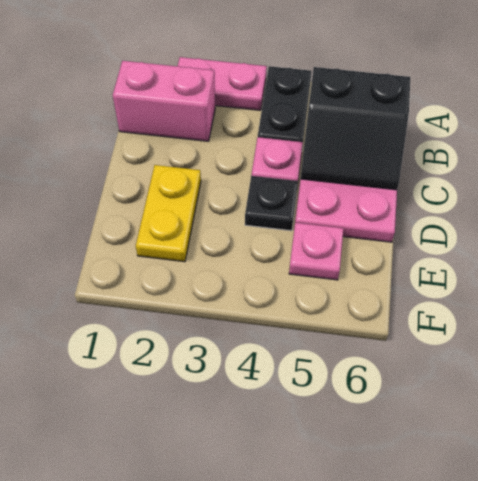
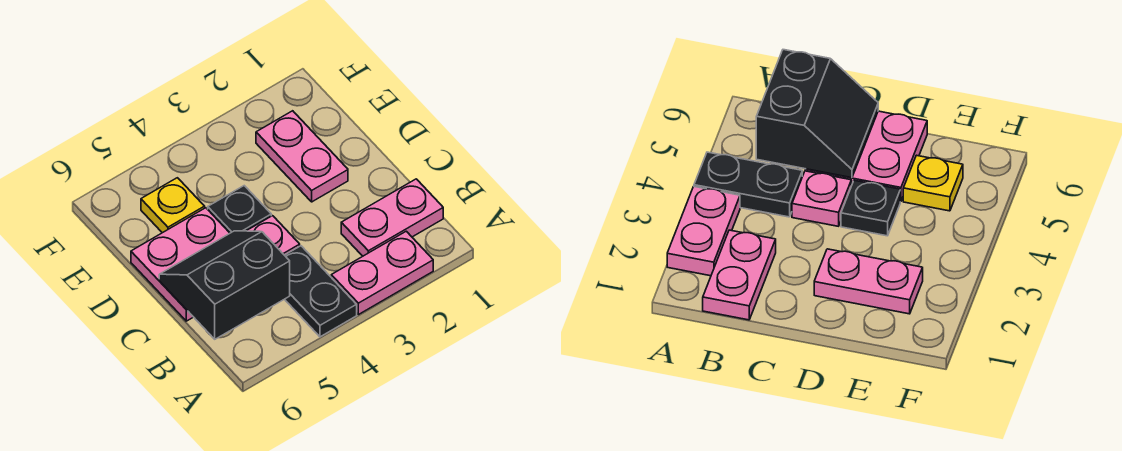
pink brick B1:B2 level 1 -> pink plate B1:B2 level 1
yellow plate D2:E2 level 1 -> pink plate D2:E2 level 1
pink plate E5 level 1 -> yellow plate E5 level 1

